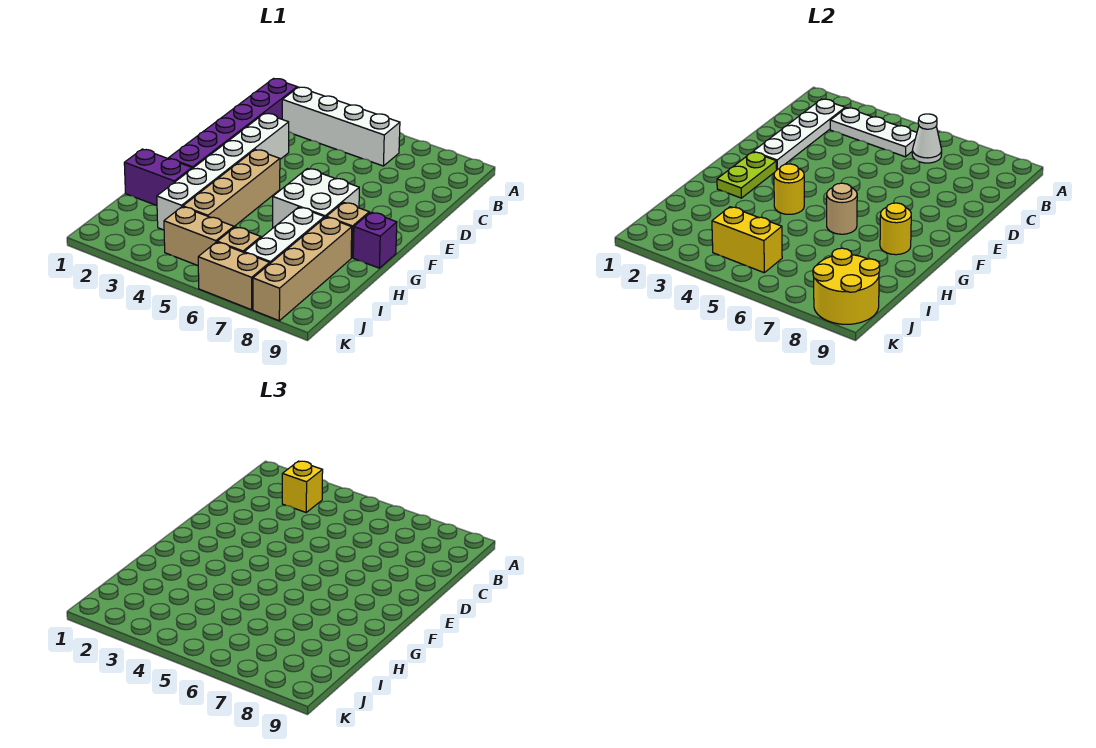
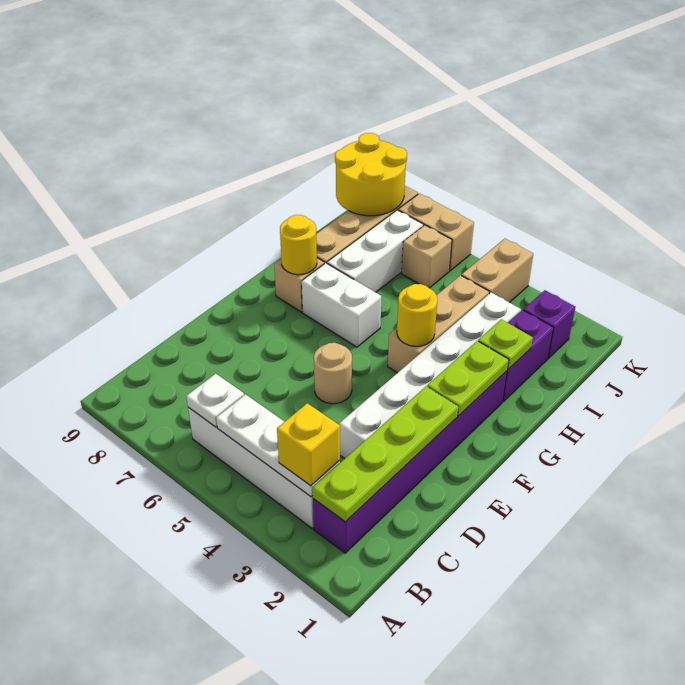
white plate B2:E2 level 2 -> lime plate B2:E2 level 2
white cone B6 level 2 -> white plate B6 level 2
tan brick F4:I4 level 1 -> tan brick G4:I4 level 1
white brick F6:G7 level 1 -> white brick G6:G7 level 1
tan round brick G6 level 2 -> tan round brick E5 level 1
purple brick G9 level 1 -> purple brick J2 level 1
purple brick H1:H2 level 1 -> purple brick H2:I2 level 1
none -> lime plate H2 level 2
tan brick J4:J5 level 1 -> tan brick J4:K4 level 1
yellow brick J4:J5 level 2 -> none

